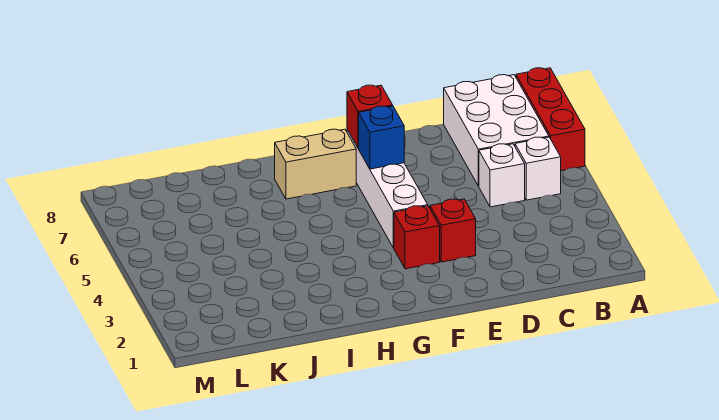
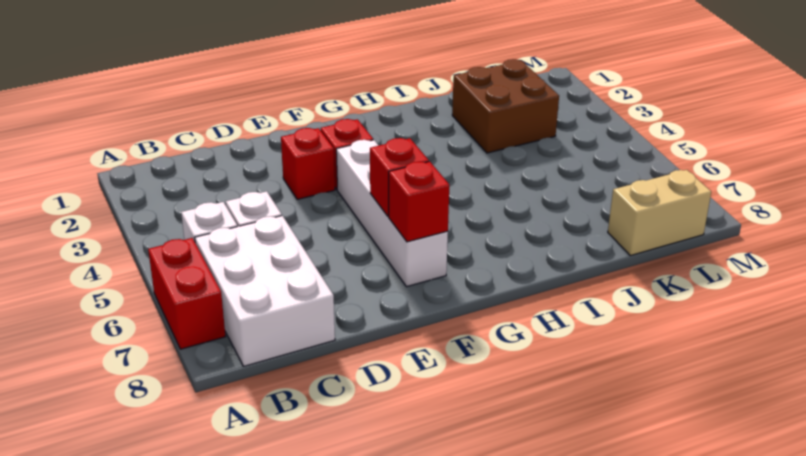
red brick A6:A8 level 1 -> red brick A6:A7 level 1
blue brick F6 level 2 -> red brick F6 level 2
tan brick G7:H7 level 1 -> tan brick K8:L8 level 1
none -> brown brick J2:K3 level 1

